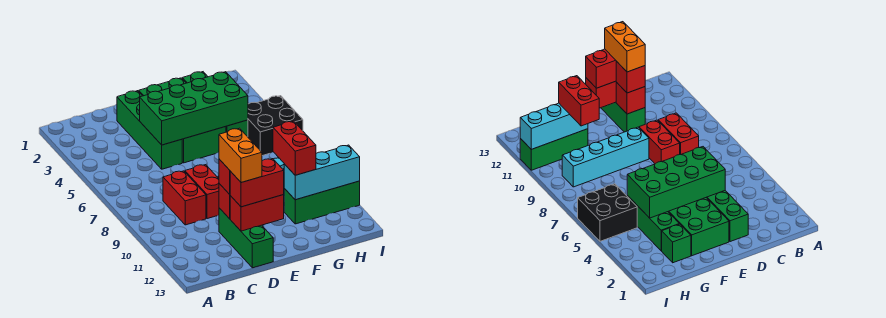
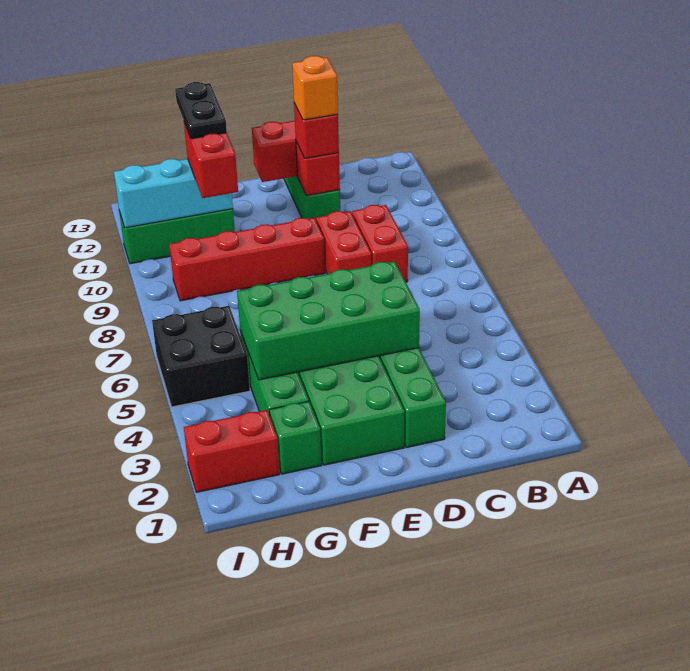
orange brick D11:D12 level 4 -> orange brick D11 level 4
red brick D12:E12 level 3 -> red brick H2:I2 level 1
cyan brick E9:H9 level 1 -> red brick E9:H9 level 1
none -> black plate G11:G12 level 4

